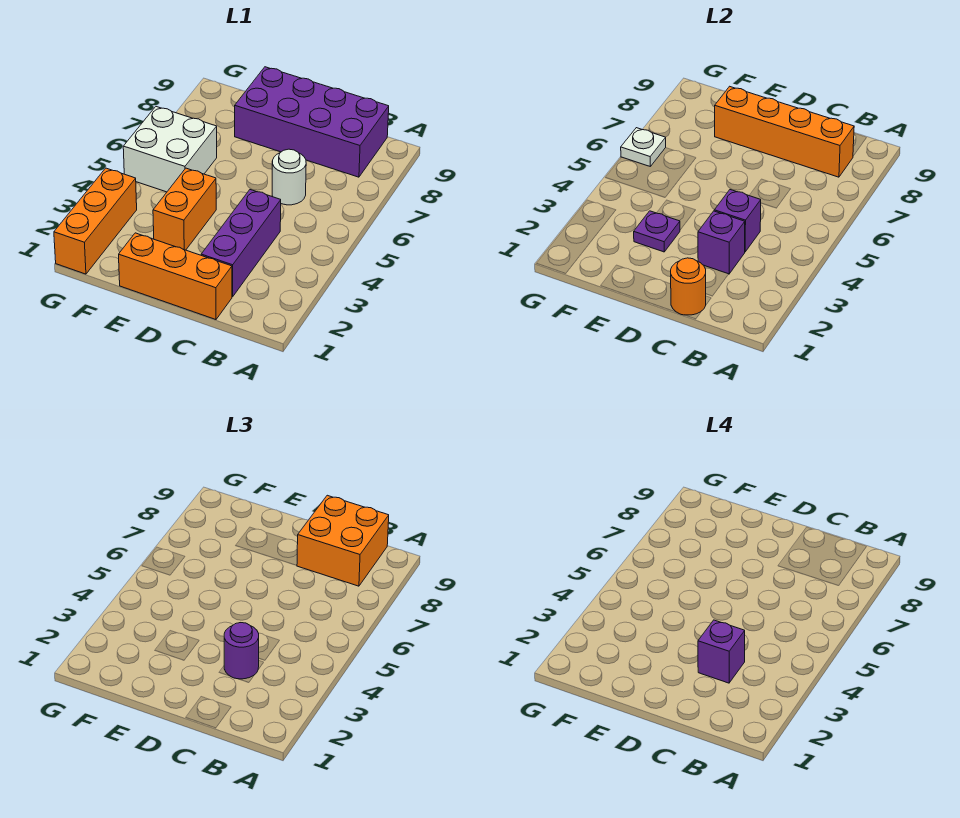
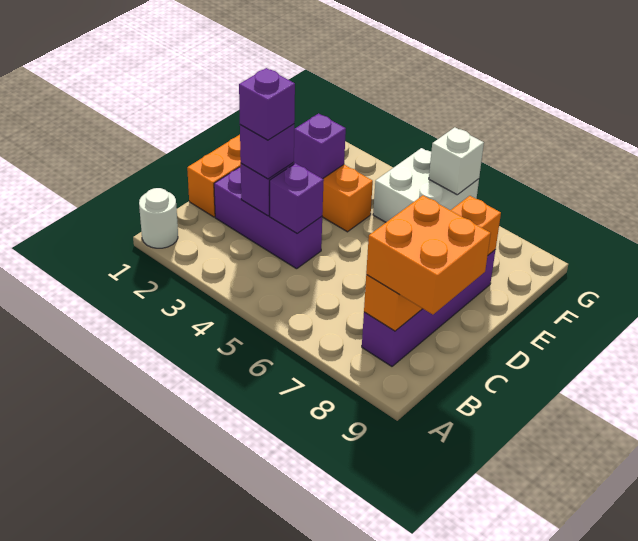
purple brick B8:E9 level 1 -> purple brick B8:E8 level 1
orange round brick C1 level 2 -> none
purple round brick C3 level 3 -> purple brick C3 level 3
white round brick C6 level 1 -> white round brick A1 level 1
purple plate E3 level 2 -> purple brick E3 level 2
orange brick G1:G3 level 1 -> none
white plate G6 level 2 -> white brick G6 level 2

